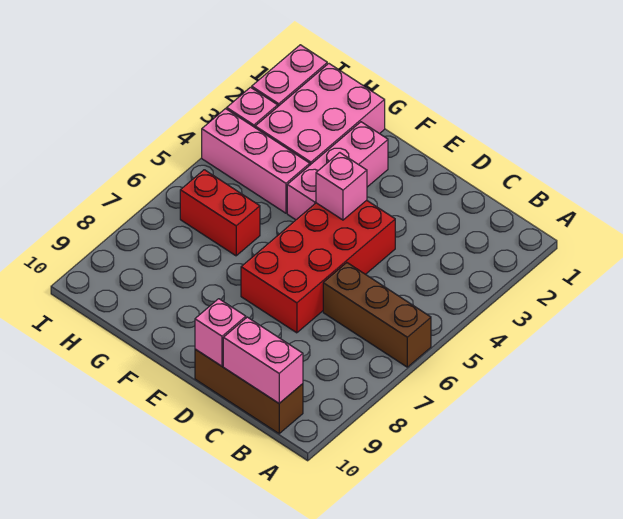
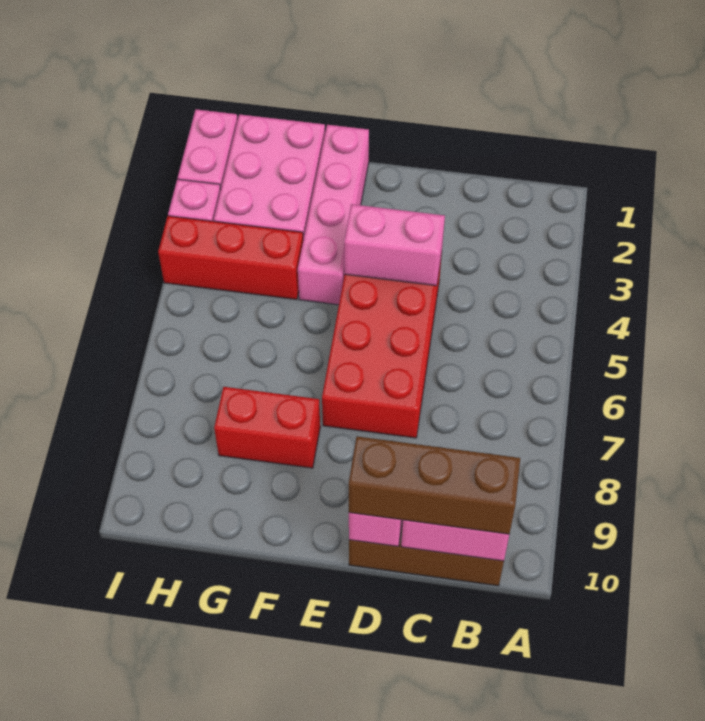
brown brick A6:C6 level 1 -> brown brick B10:D10 level 3
pink brick E4 level 2 -> pink brick D4:E4 level 2
pink brick F2:F4 level 1 -> pink brick F1:F4 level 1
pink brick G4:I4 level 1 -> red brick G4:I4 level 1
red brick G6:H6 level 1 -> red brick F8:G8 level 1

